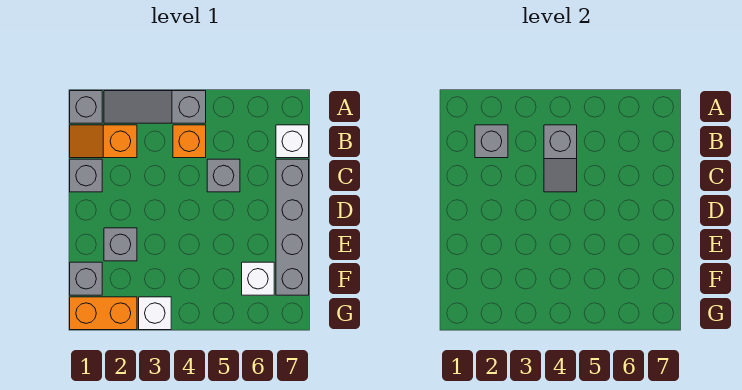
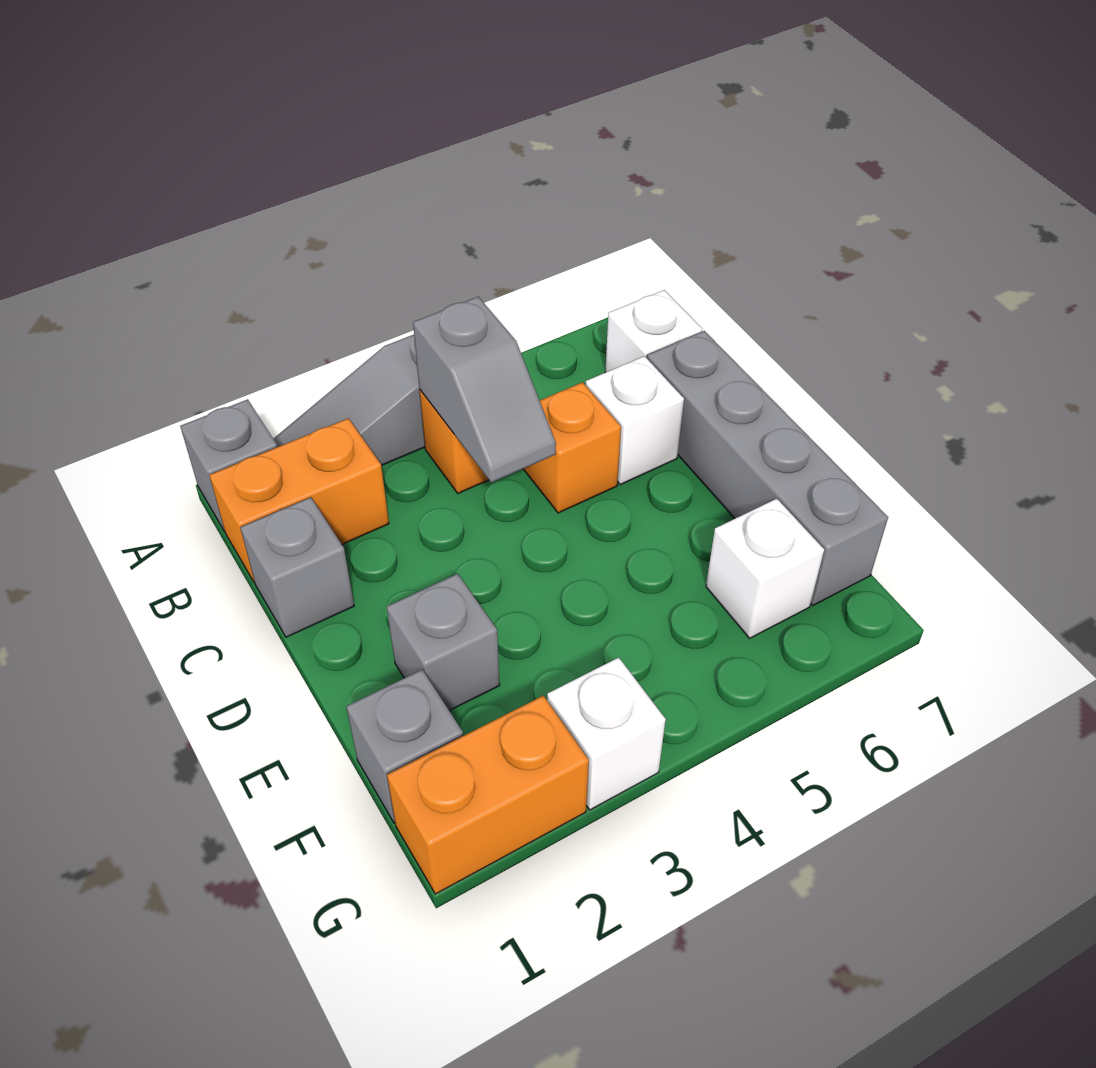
orange slope B1:B2 level 1 top 2 -> orange brick B1:B2 level 1
grey brick B2 level 2 -> none
grey brick C5 level 1 -> orange brick C5 level 1
none -> white brick C6 level 1

